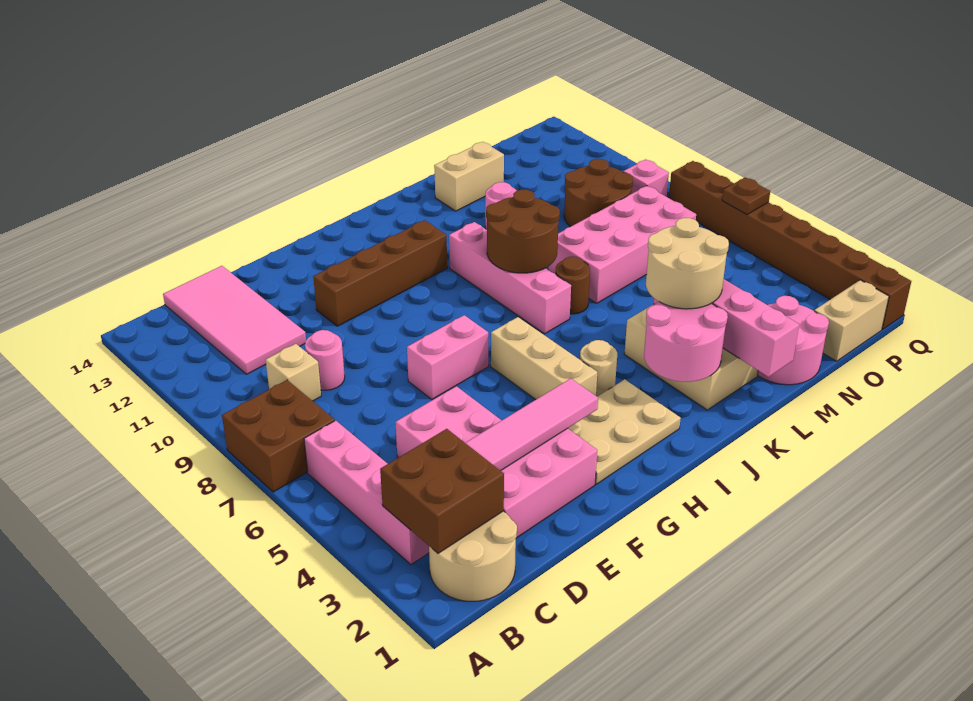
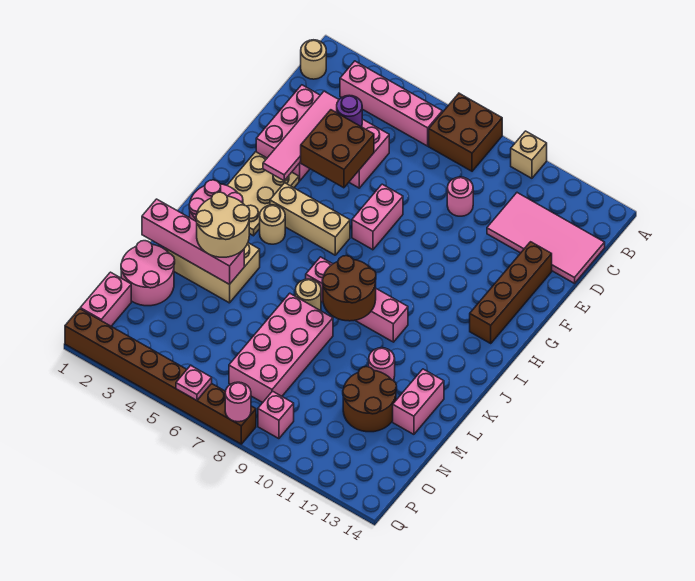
tan round brick B1:C2 level 1 -> tan round brick B1 level 1
brown brick B2:C3 level 2 -> brown brick E4:F5 level 2
tan brick C9 level 1 -> tan brick A10 level 1
none -> purple round brick D4 level 2
brown brick F11:I11 level 1 -> brown brick E13:H13 level 1
brown round brick K7 level 1 -> tan round brick K7 level 1
tan brick L13:M13 level 1 -> pink brick L13:M13 level 1
brown round brick N9:O10 level 1 -> brown round brick M11:N12 level 1
tan brick O1:P1 level 1 -> pink brick O1:P1 level 1
brown plate Q6 level 2 -> pink plate Q6 level 2
none -> pink round brick Q8 level 2

